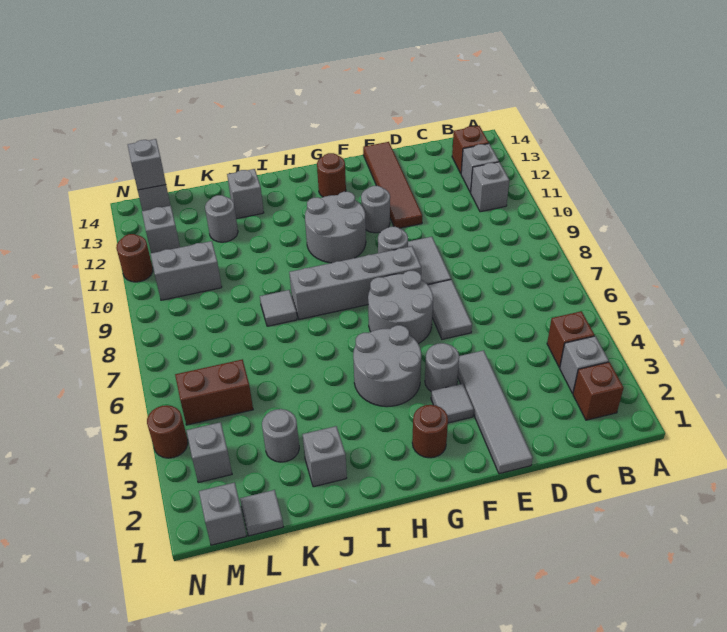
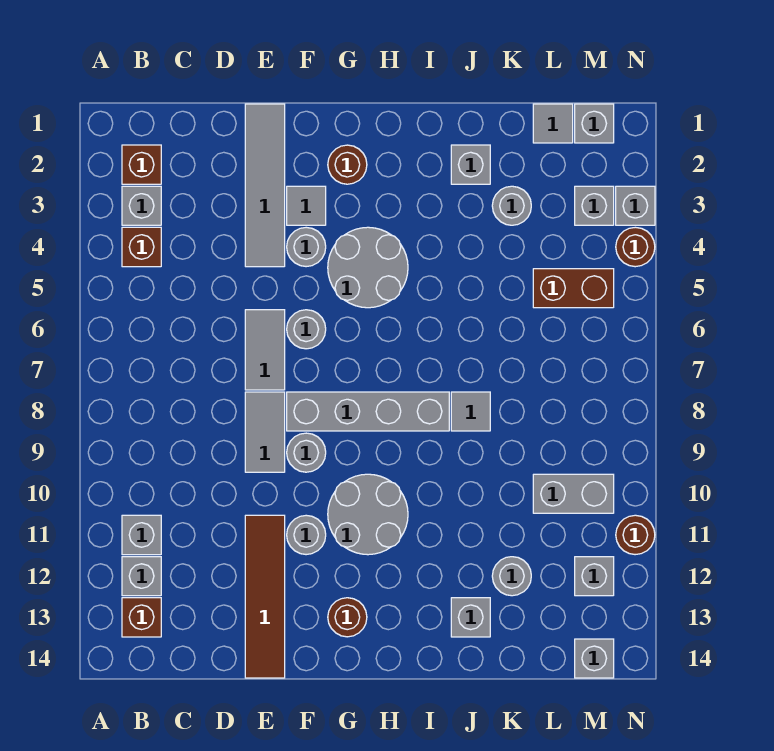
grey round brick F6:G7 level 1 -> grey round brick F6 level 1
grey brick M14 level 2 -> grey brick N3 level 1

